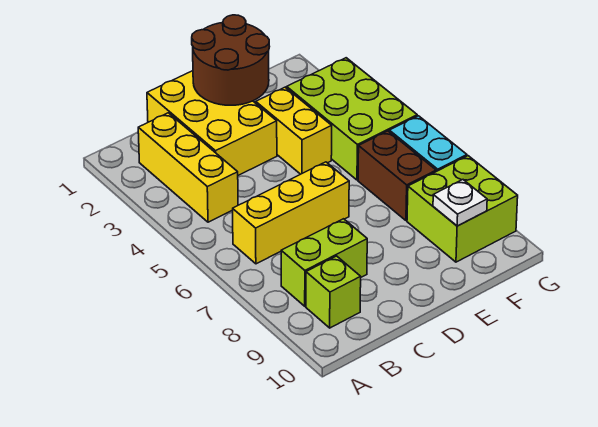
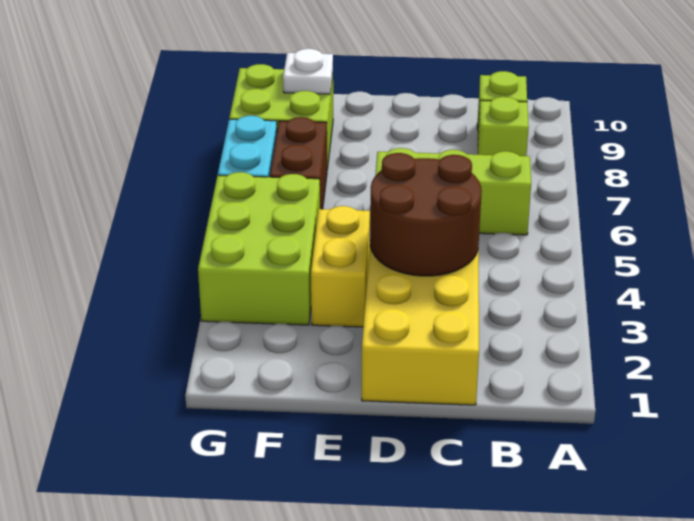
yellow brick B2:B4 level 1 -> none
yellow brick B6:D6 level 1 -> lime brick B6:D6 level 1
lime brick B8:C8 level 1 -> lime brick B8 level 1
brown round brick D1:E2 level 2 -> brown round brick C3:D4 level 2

